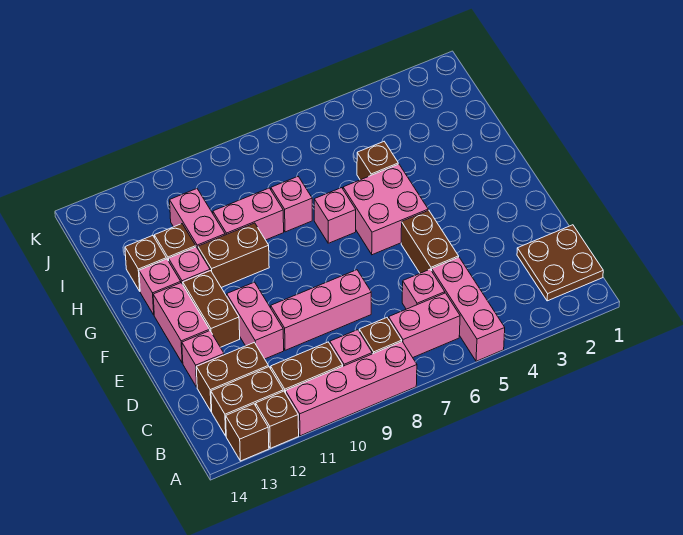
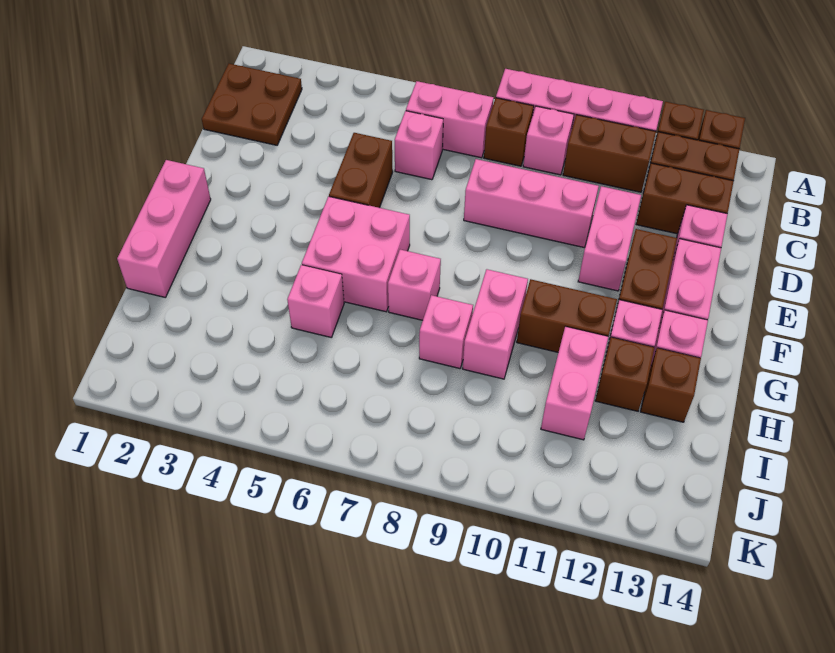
pink brick A5:C5 level 1 -> pink brick F1:H1 level 1
brown brick H5 level 1 -> pink brick H5 level 1
pink brick H9:H10 level 1 -> pink brick G9:H9 level 1

